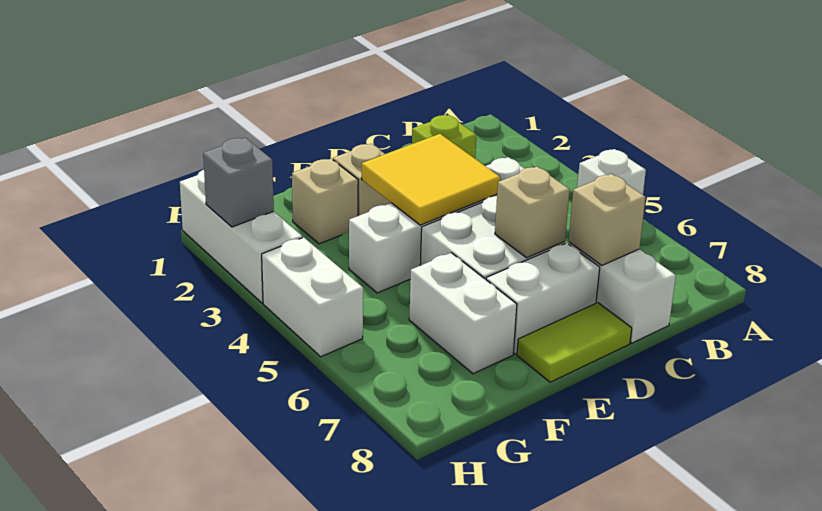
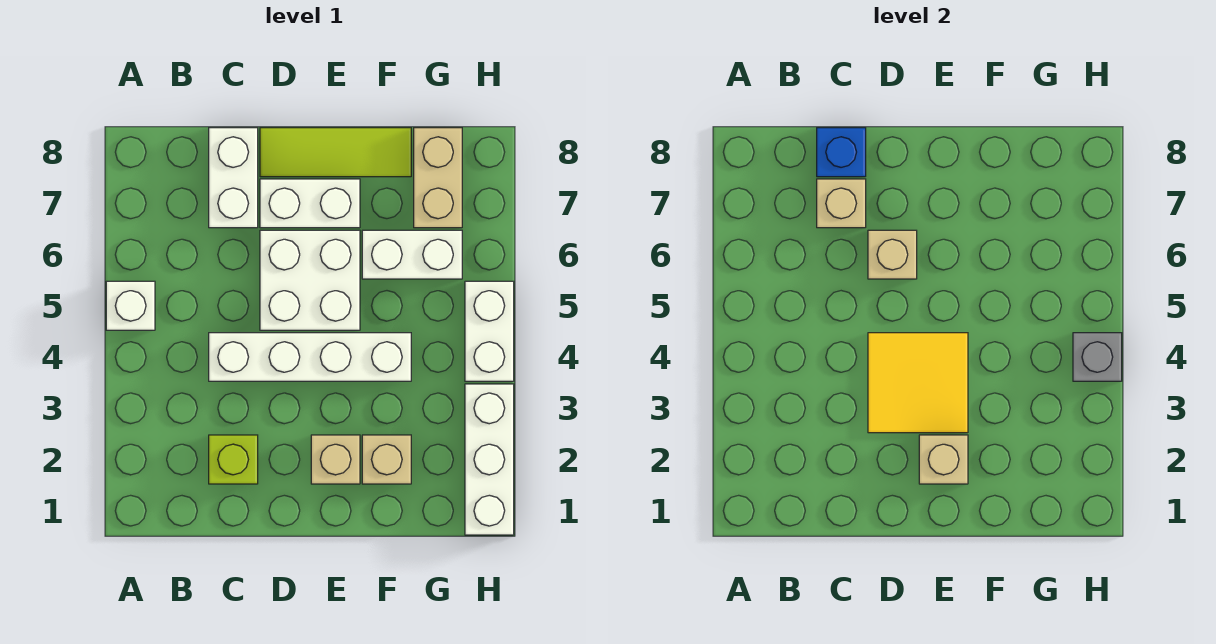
none -> blue brick C8 level 2
lime tile D8:E8 level 1 -> lime tile D8:F8 level 1
none -> tan brick E2 level 2
white brick F6:F7 level 1 -> white brick F6:G6 level 1
none -> tan brick G7:G8 level 1
grey brick H2 level 2 -> grey brick H4 level 2

